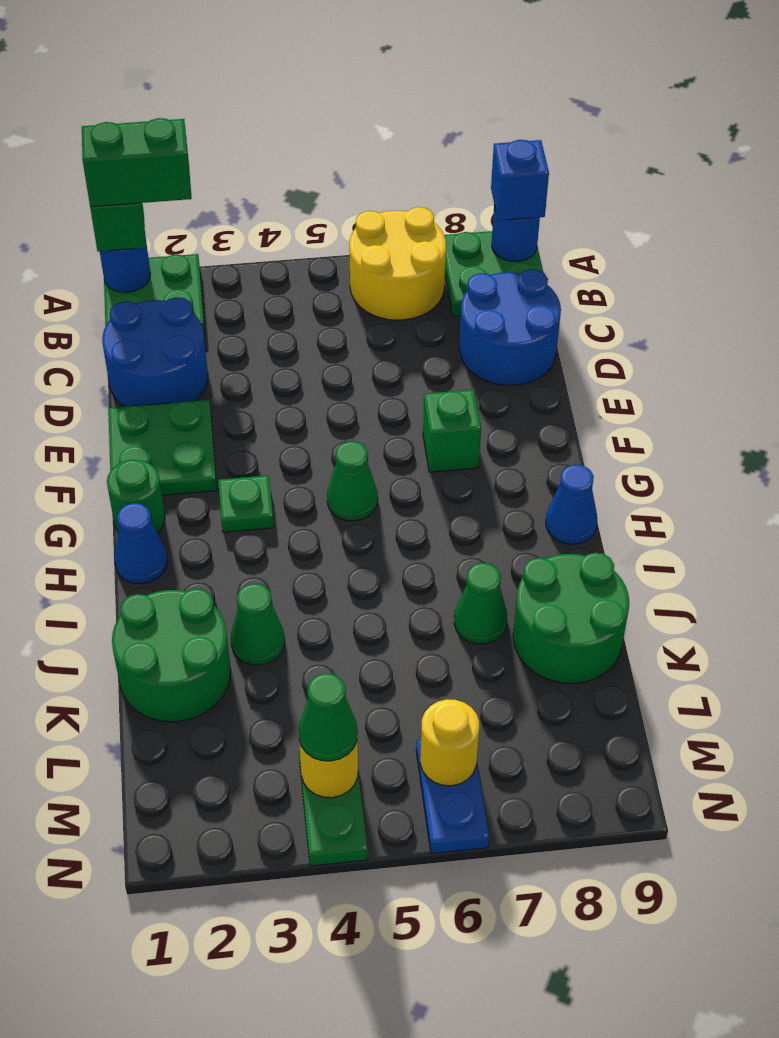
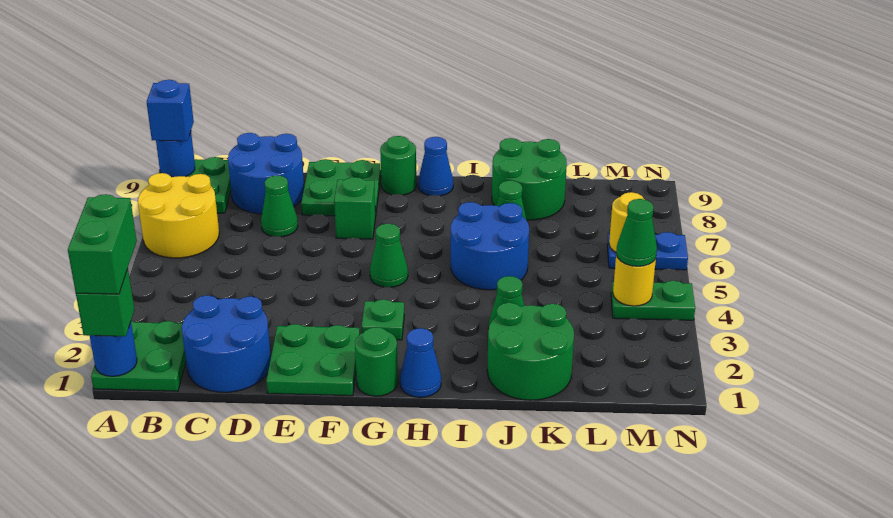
none -> green cone D7 level 1
none -> green plate E8:F9 level 1
none -> green round brick G9 level 1
none -> blue round brick I5:J6 level 1

